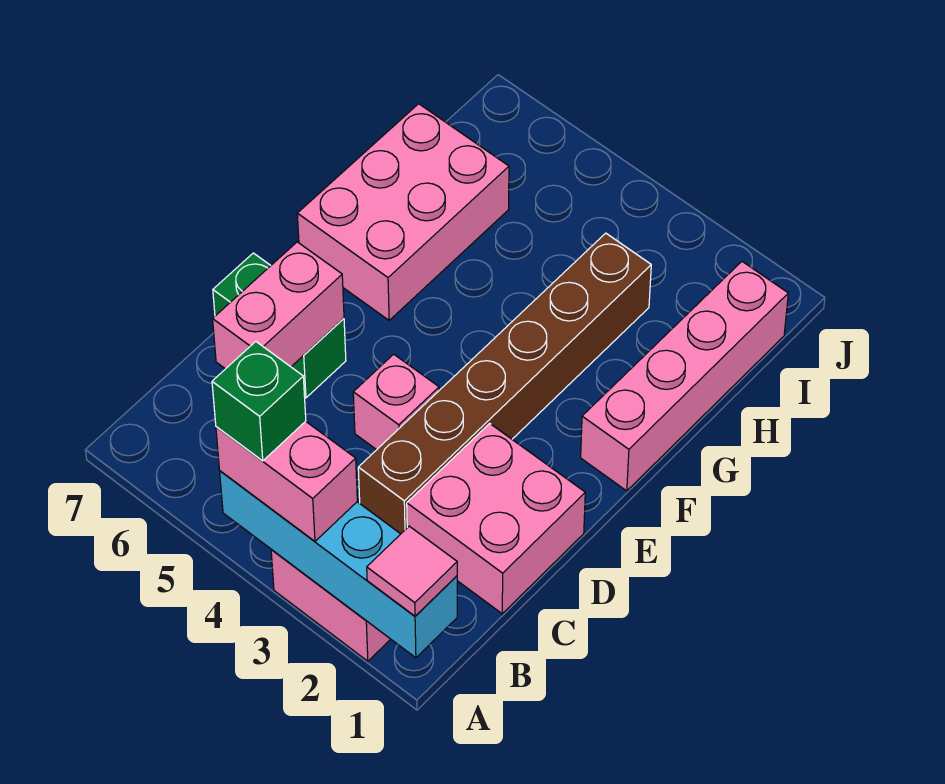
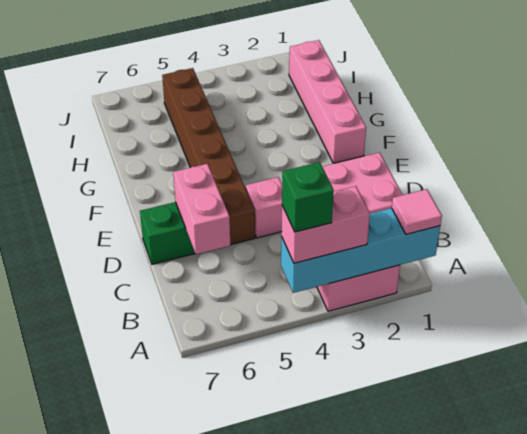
brown brick C3:H3 level 1 -> brown brick D5:I5 level 1
pink brick F6:H7 level 1 -> none

